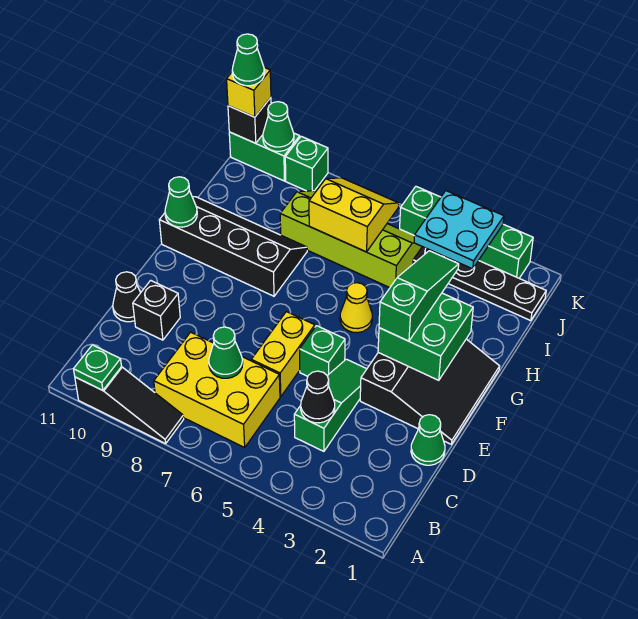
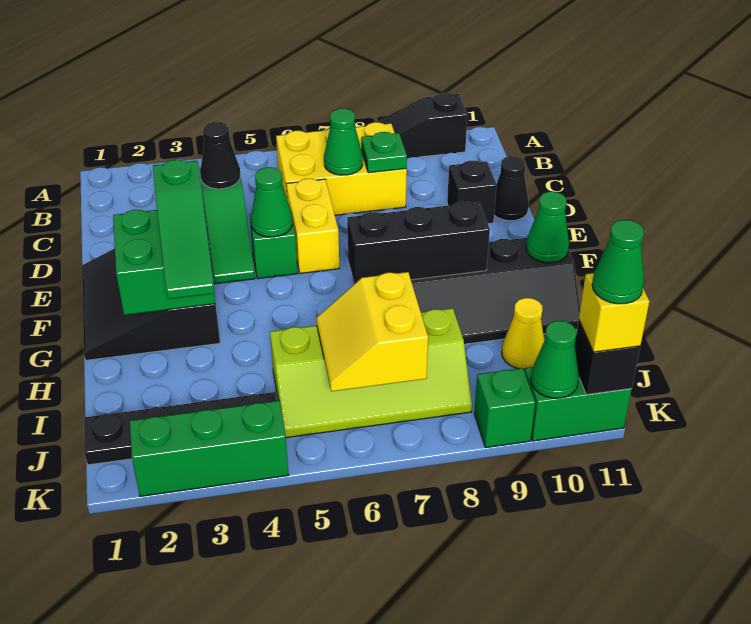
green plate A10 level 2 -> green plate C8 level 2
green cone D1 level 1 -> green cone E5 level 2
yellow cone G5 level 1 -> yellow cone I10 level 1
none -> black brick G7:G9 level 2
yellow slope I6:J7 level 2 top I -> yellow slope I6:J7 level 2 top 7
cyan plate J3:K4 level 2 -> none
green brick K2:K5 level 1 -> green brick K2:K4 level 1

